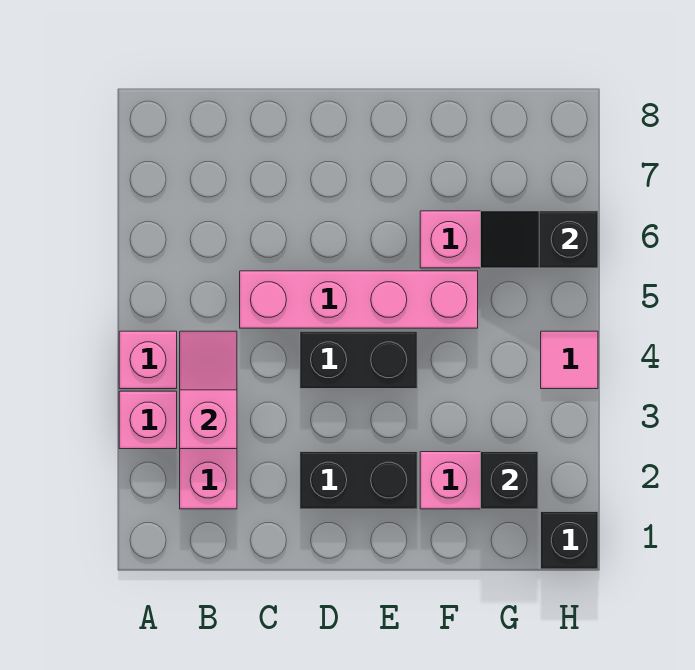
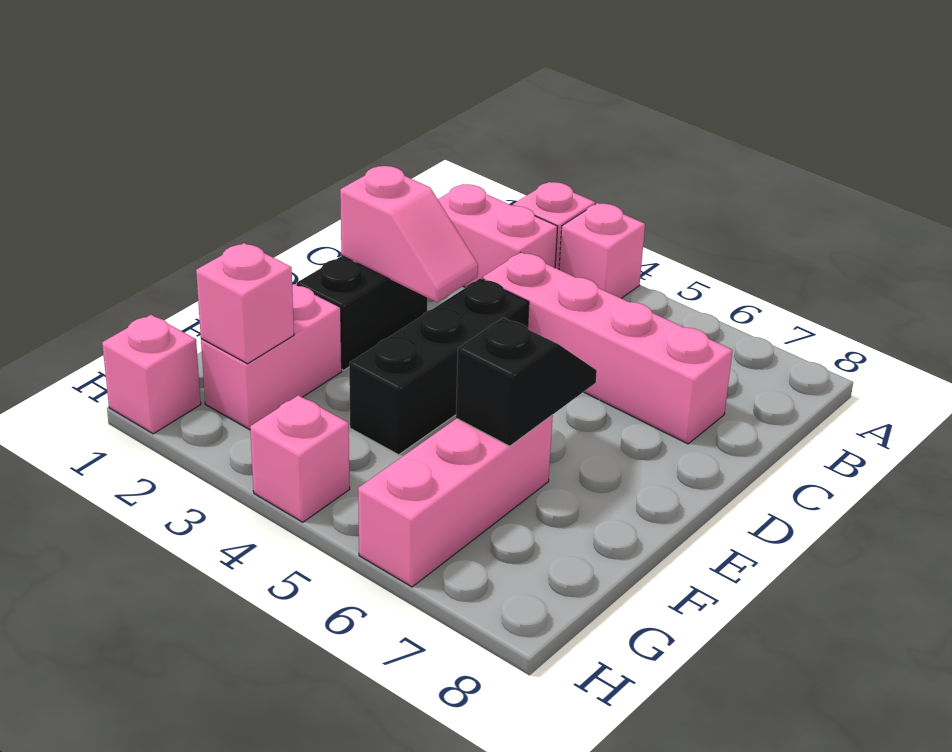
pink slope B3:B4 level 2 top 3 -> pink slope D2:D3 level 2 top 2
pink brick C5:F5 level 1 -> pink brick C4:C7 level 1
black brick D4:E4 level 1 -> black brick D4:F4 level 1
black brick G2 level 2 -> pink brick G2 level 2
black slope G6:H6 level 2 top H -> black slope E6:F6 level 2 top F
black brick H1 level 1 -> pink brick H1 level 1
pink tile H4 level 1 -> pink brick H4 level 1

